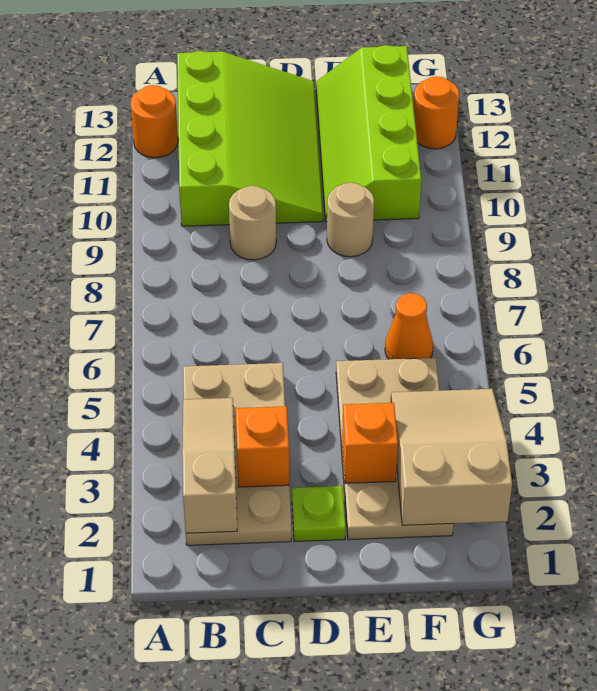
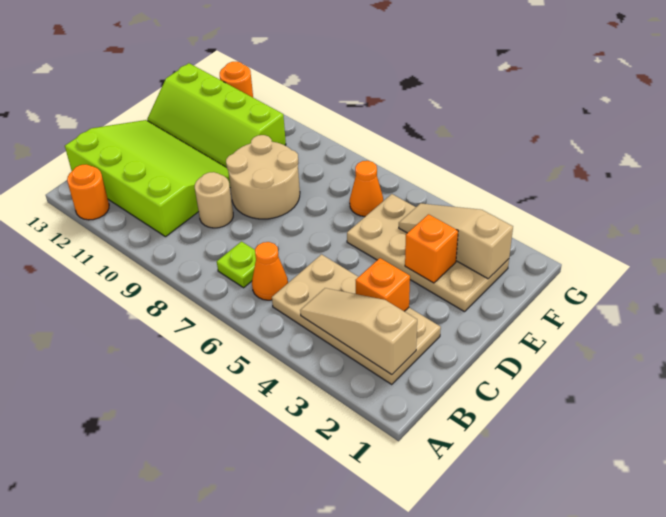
none -> orange cone B6 level 1
lime plate D2 level 1 -> lime plate B7 level 1
tan round brick E9 level 1 -> tan round brick D8:E9 level 1
tan slope F2:G4 level 2 top 2 -> tan slope F2:F4 level 2 top 2

